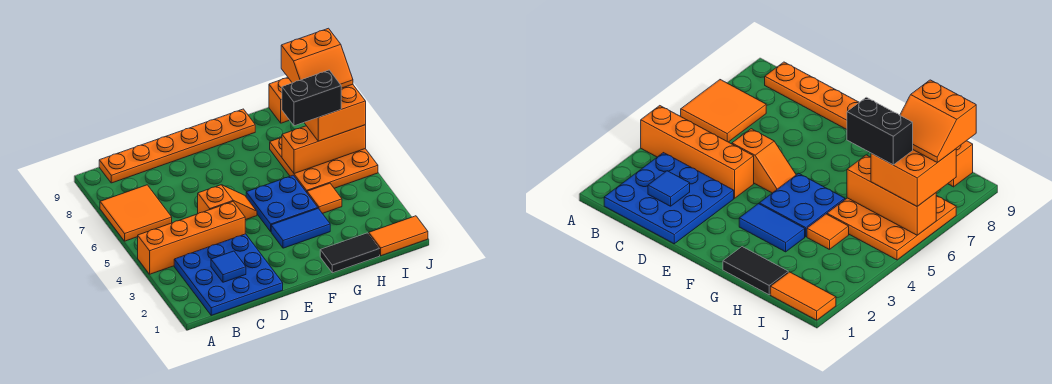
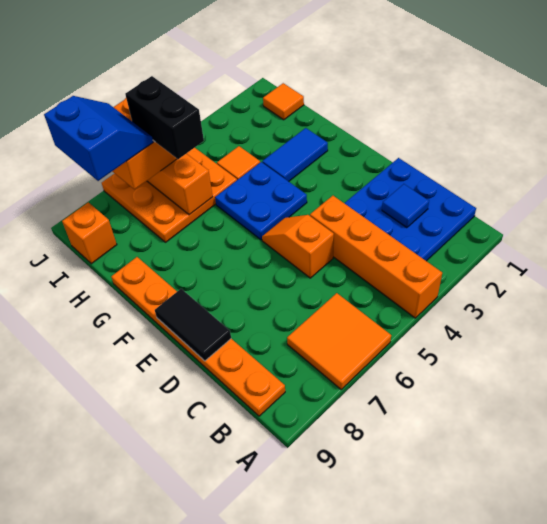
blue tile F3:G3 level 1 -> blue tile G2:G3 level 1
black tile G1:H1 level 1 -> black tile D9:E9 level 2
orange tile I1:J1 level 1 -> orange tile I1 level 1
orange slope I7:J8 level 4 top 8 -> blue slope I7:J8 level 4 top 8

